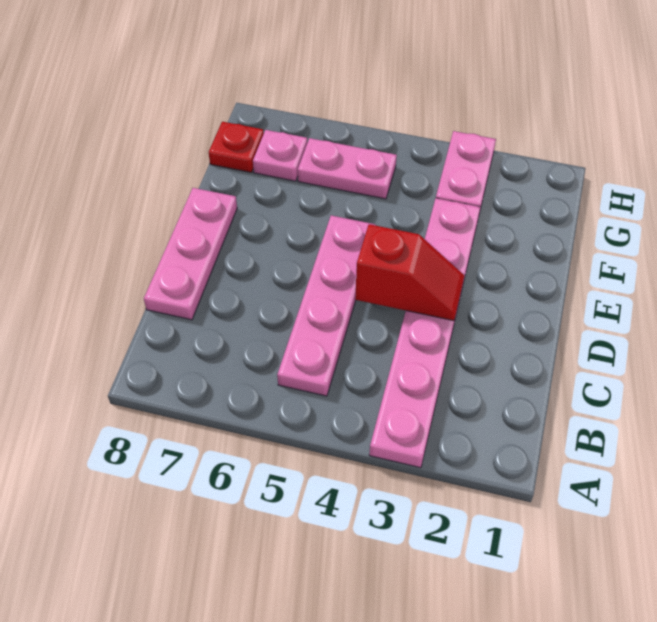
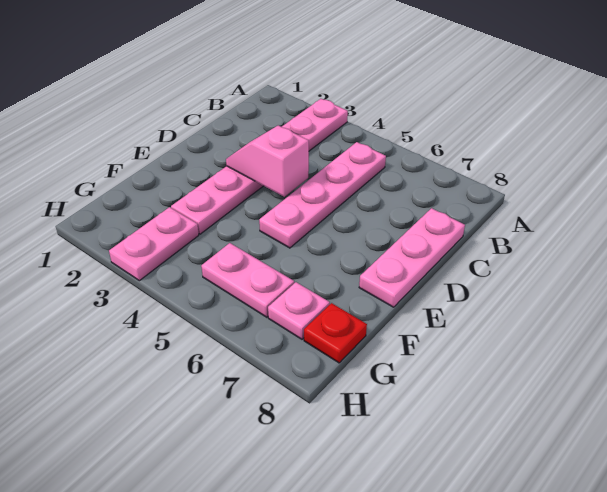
red slope D3:D4 level 2 top 4 -> pink slope D3:D4 level 2 top 4

